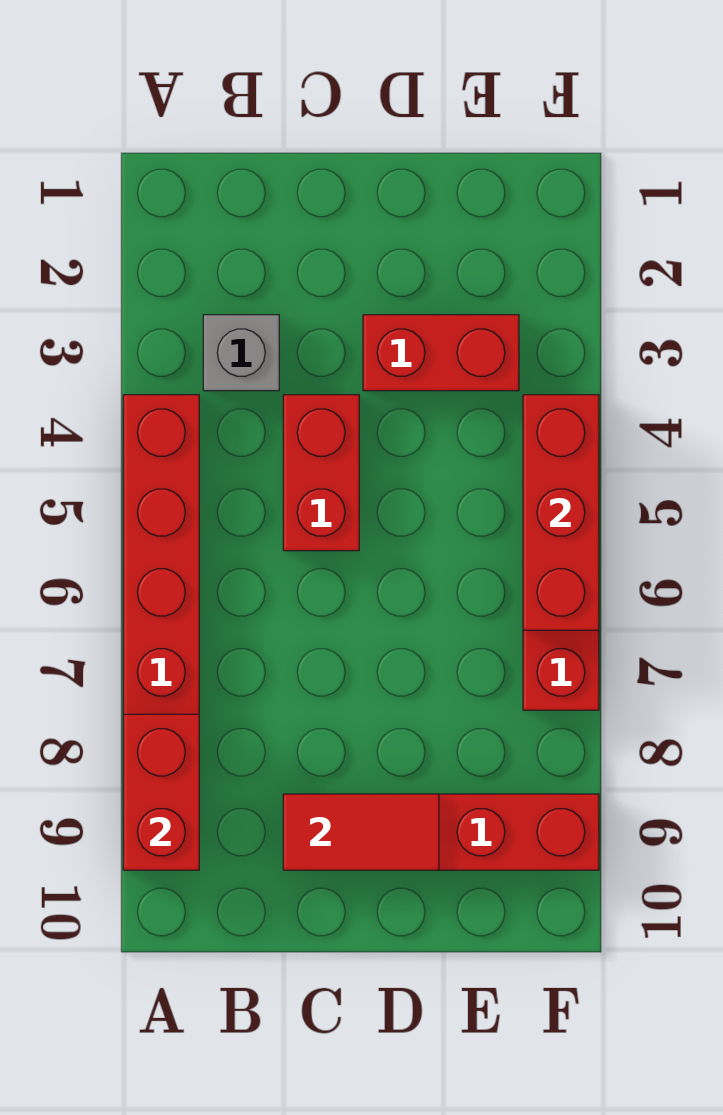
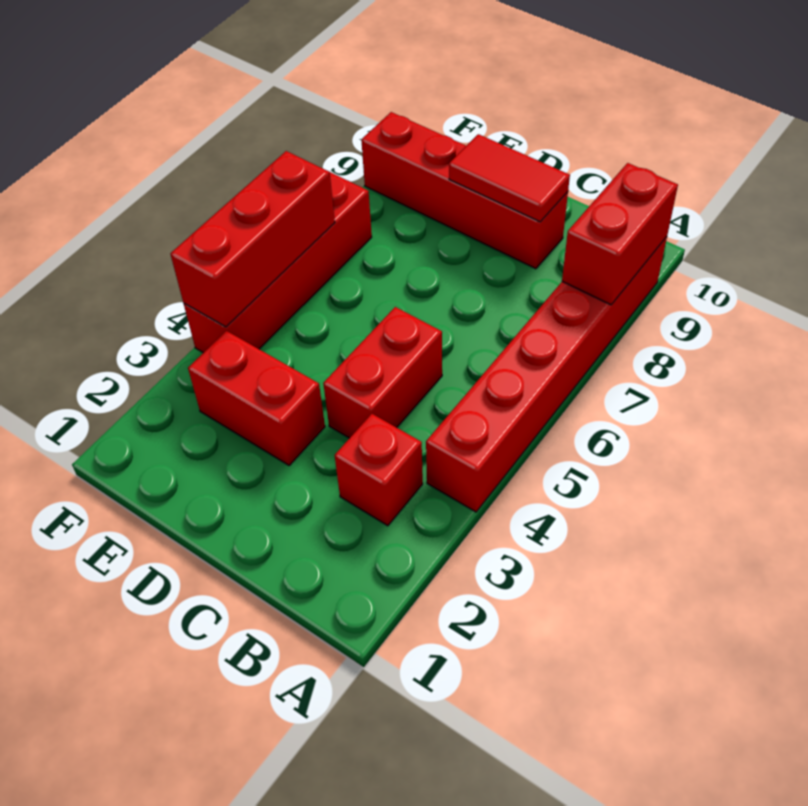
grey brick B3 level 1 -> red brick B3 level 1

